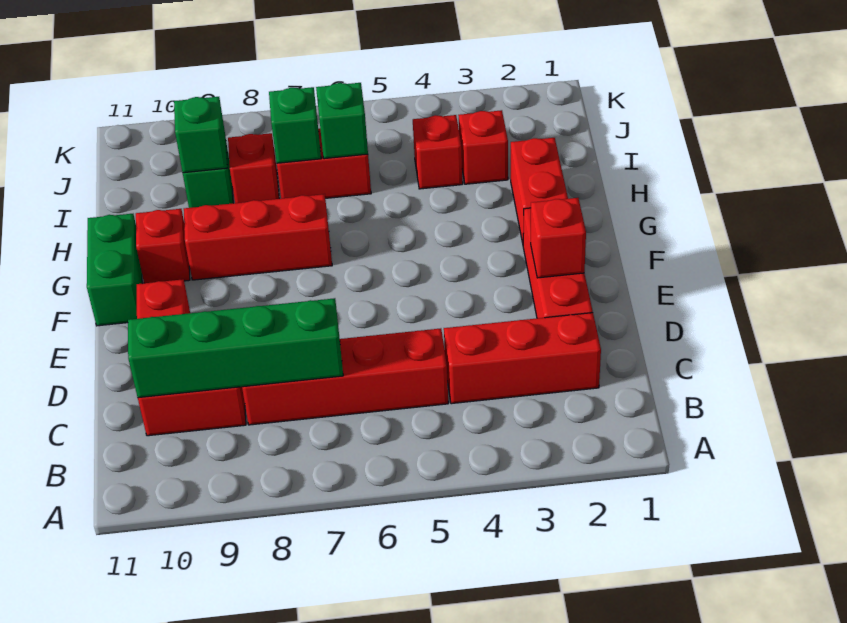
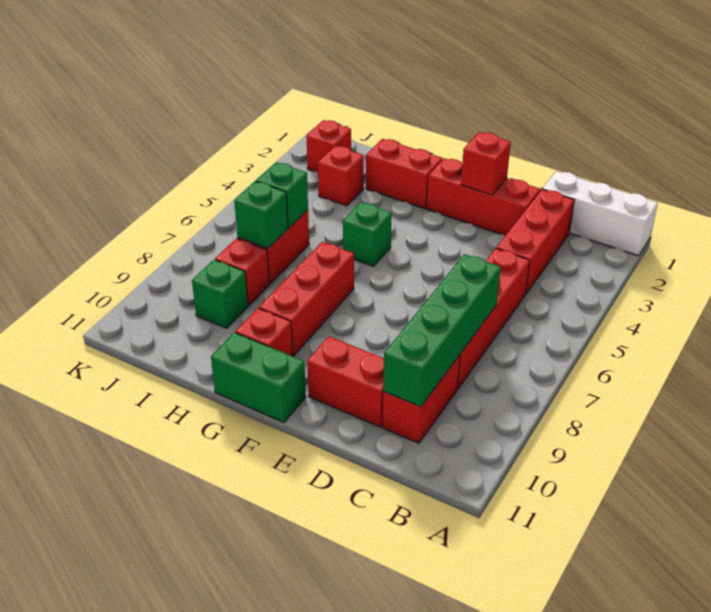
none -> white brick A1:C1 level 1
red brick I4 level 1 -> red brick J2 level 1
green brick I9 level 2 -> green brick G5 level 1

